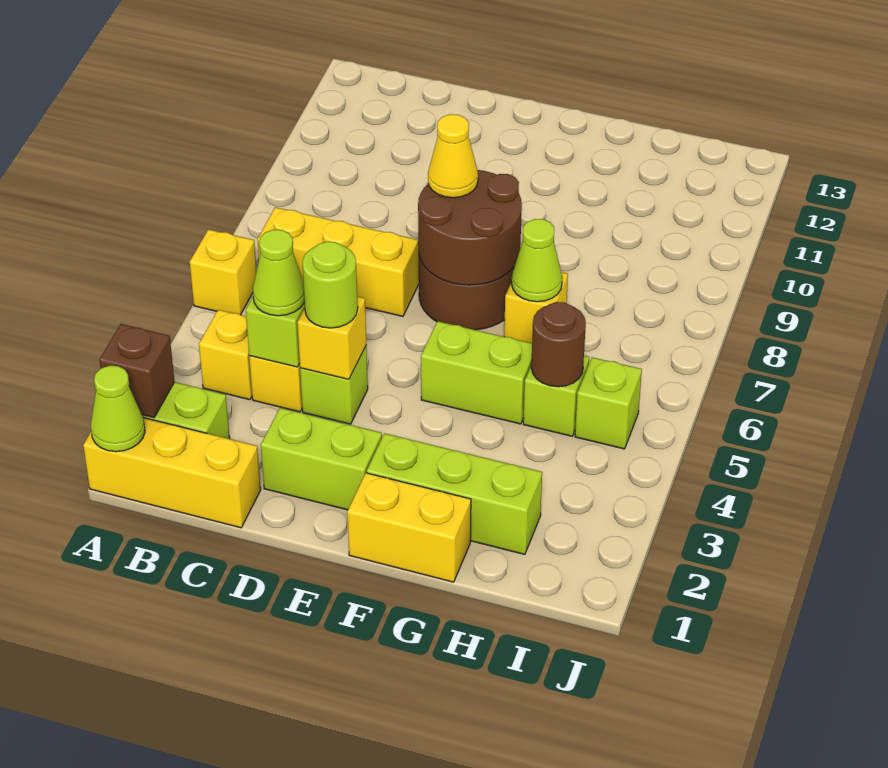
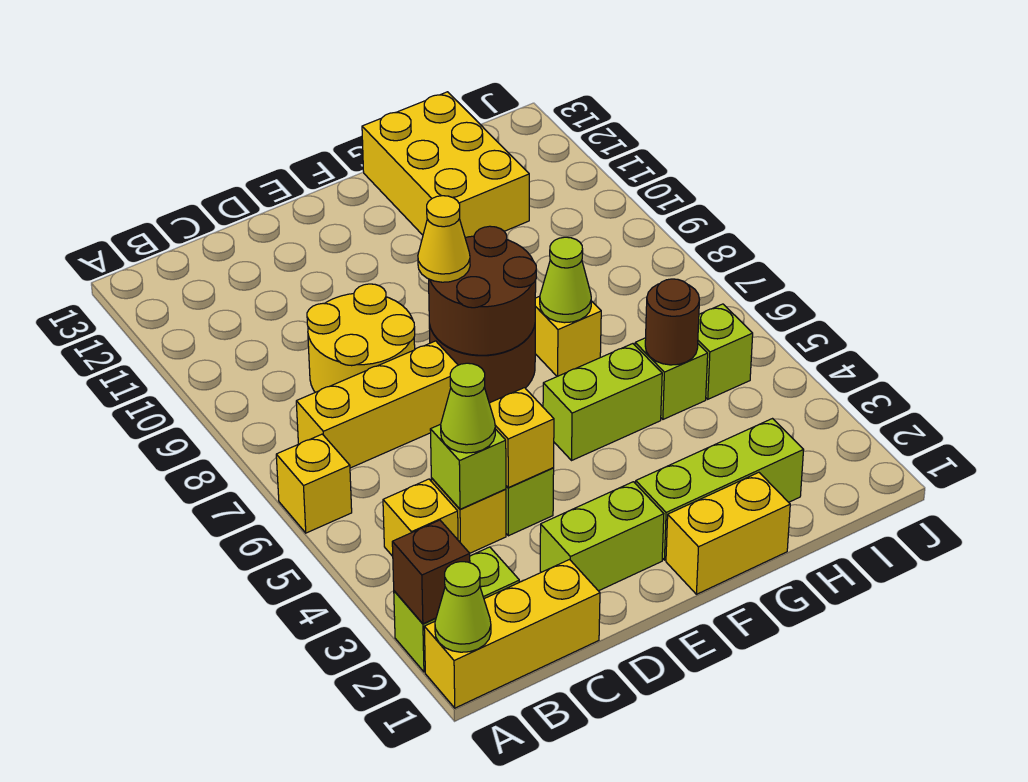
none -> yellow round brick C8:D9 level 1
lime round brick D4 level 3 -> none
none -> yellow brick G11:H13 level 1

